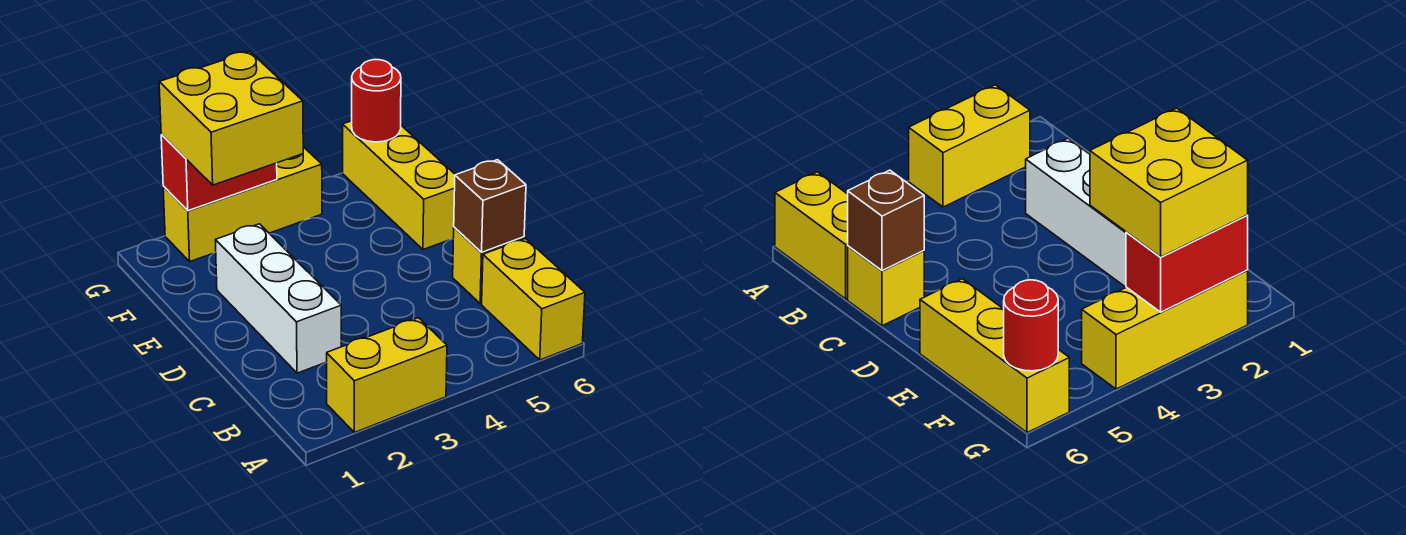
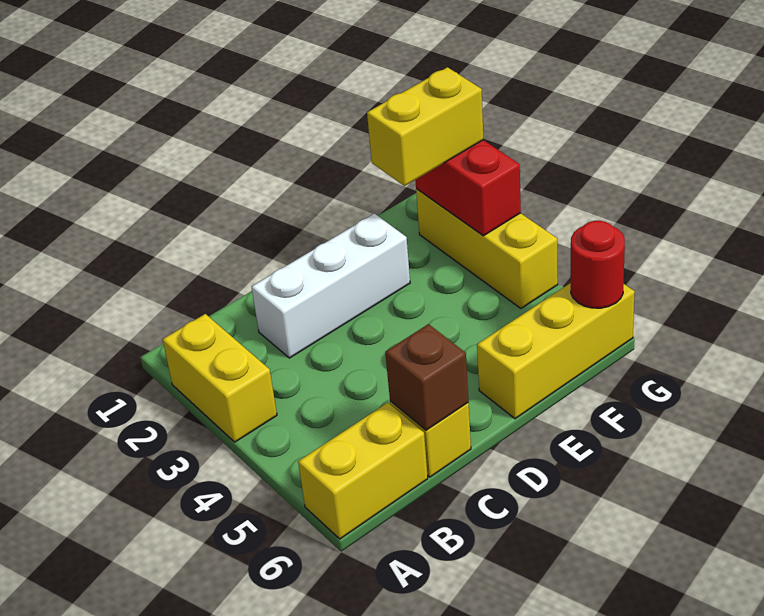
yellow brick F2:G3 level 3 -> yellow brick F2:G2 level 3

